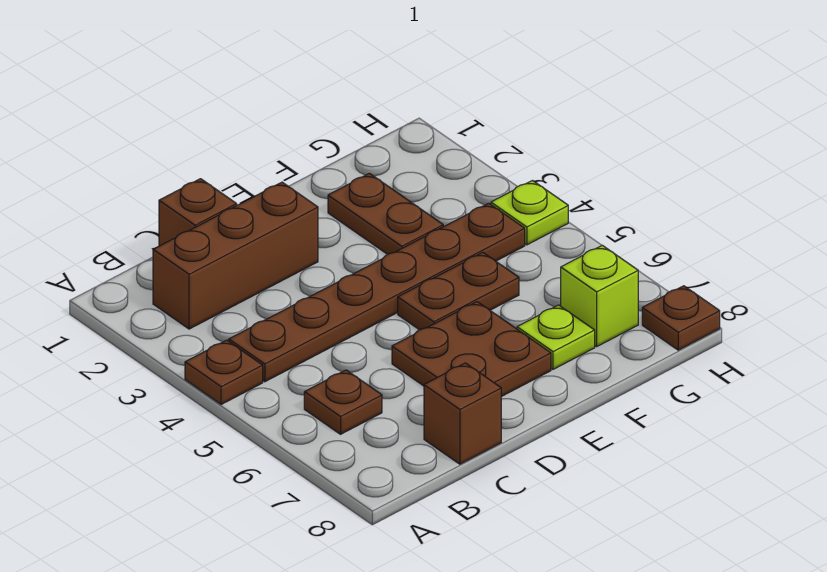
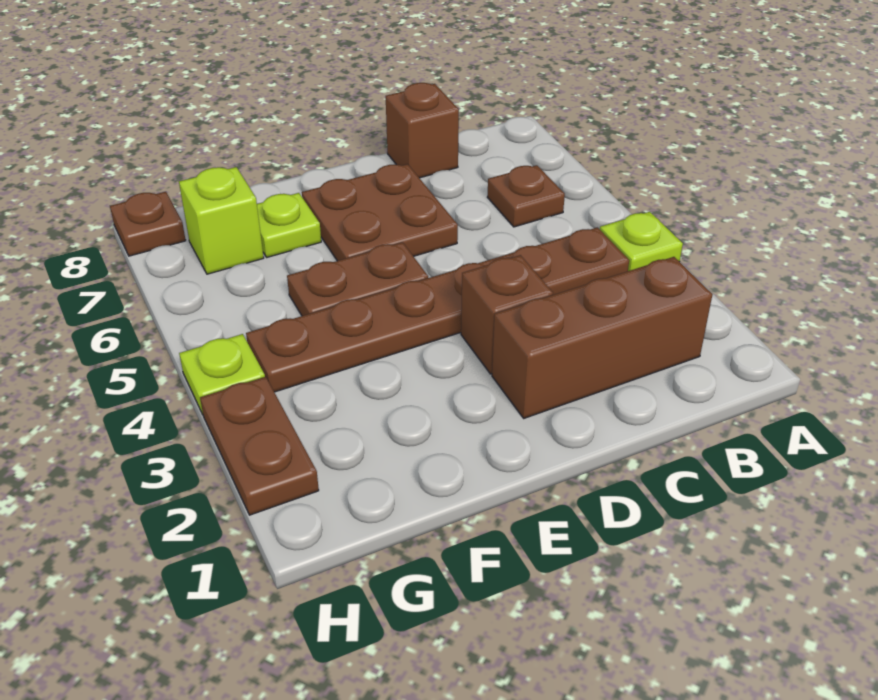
brown plate A4 level 1 -> lime plate A4 level 1
brown brick C1 level 1 -> brown brick D3 level 1
brown plate F2:F3 level 1 -> brown plate H2:H3 level 1

